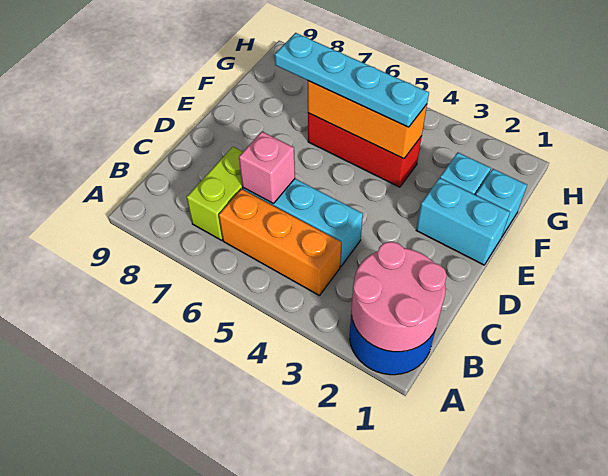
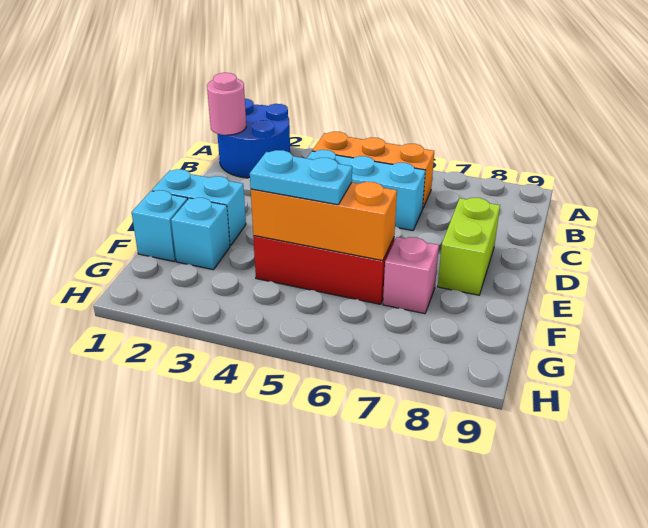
pink round brick A1:B2 level 2 -> pink round brick B1 level 2
lime brick B7:C7 level 1 -> lime brick D8:E8 level 1
pink brick C6 level 2 -> pink brick F7 level 1
cyan plate F4:F7 level 3 -> cyan plate F4:F5 level 3

